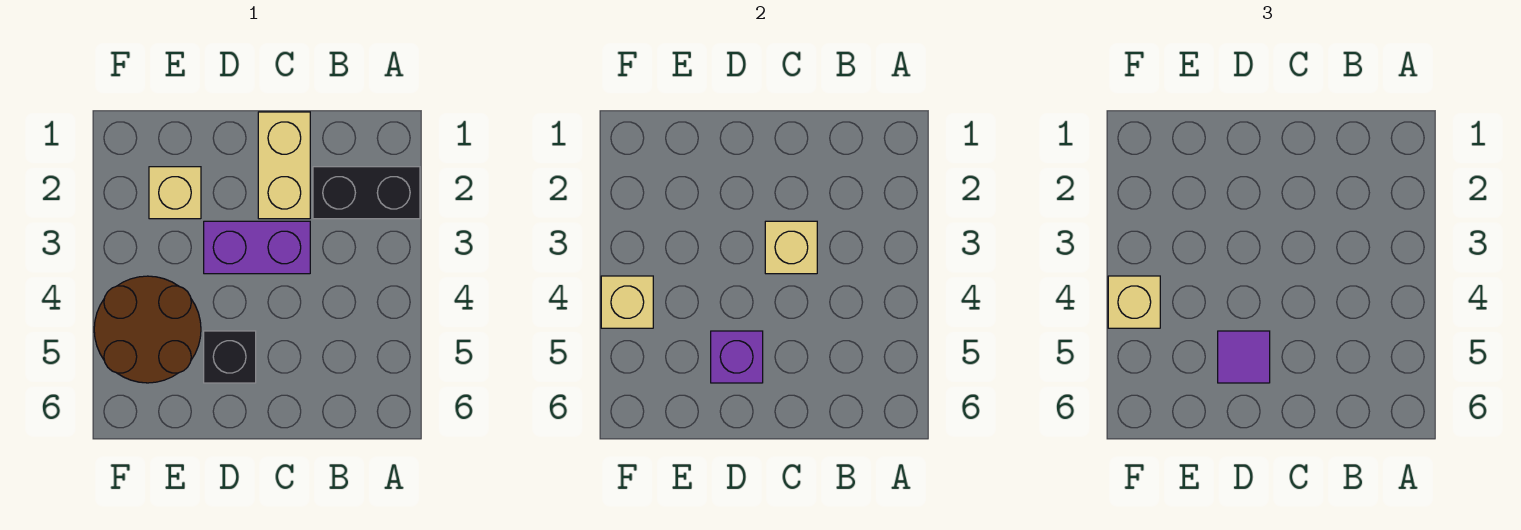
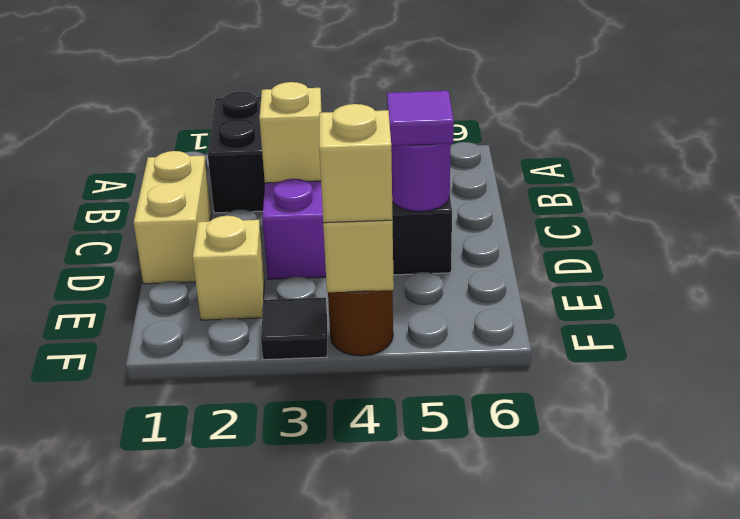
tan brick C1:C2 level 1 -> tan brick C1:D1 level 1
purple brick D5 level 2 -> purple round brick D5 level 2
brown round brick E4:F5 level 1 -> brown round brick F4 level 1
none -> black tile F3 level 1

